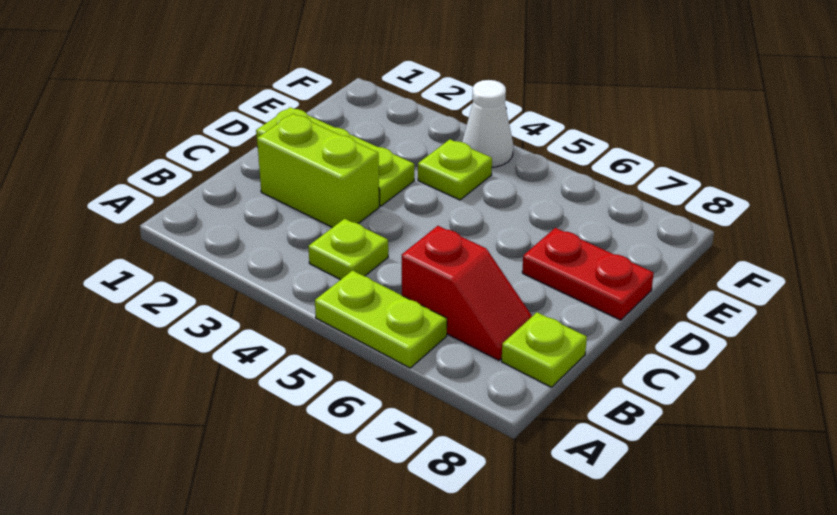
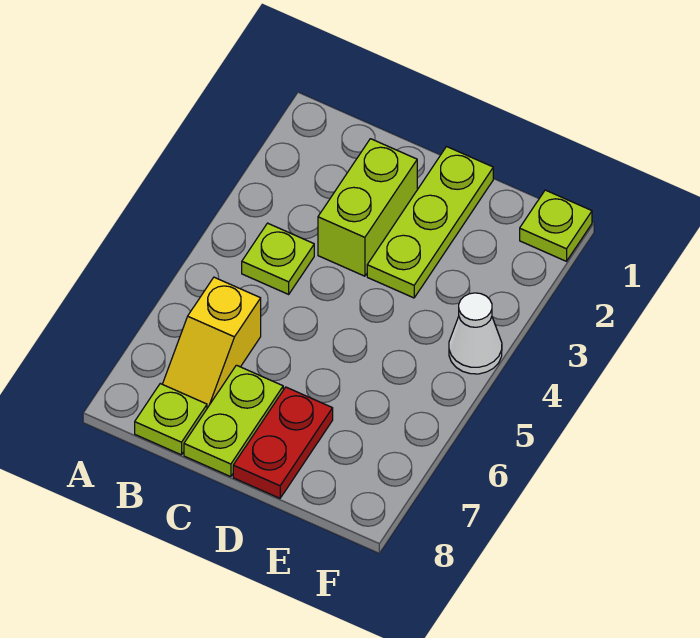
lime plate A5:A6 level 1 -> lime plate C7:C8 level 1
red slope B6:B7 level 1 top 6 -> yellow slope B6:B7 level 1 top 6
lime plate E4 level 1 -> lime plate F1 level 1

